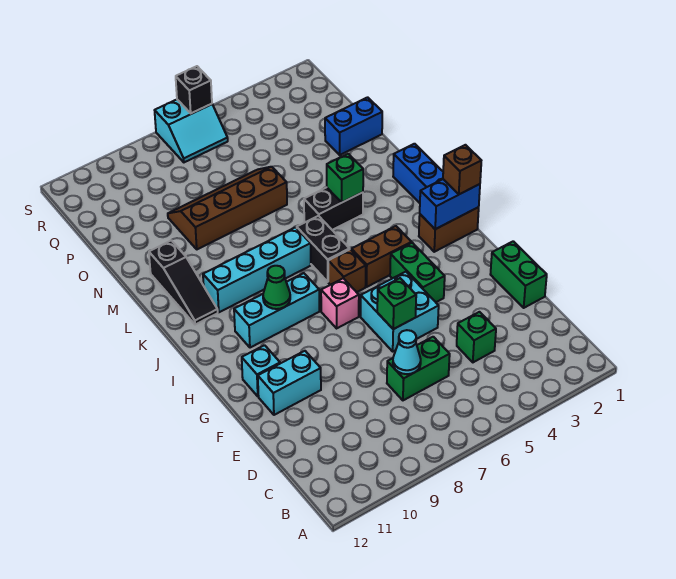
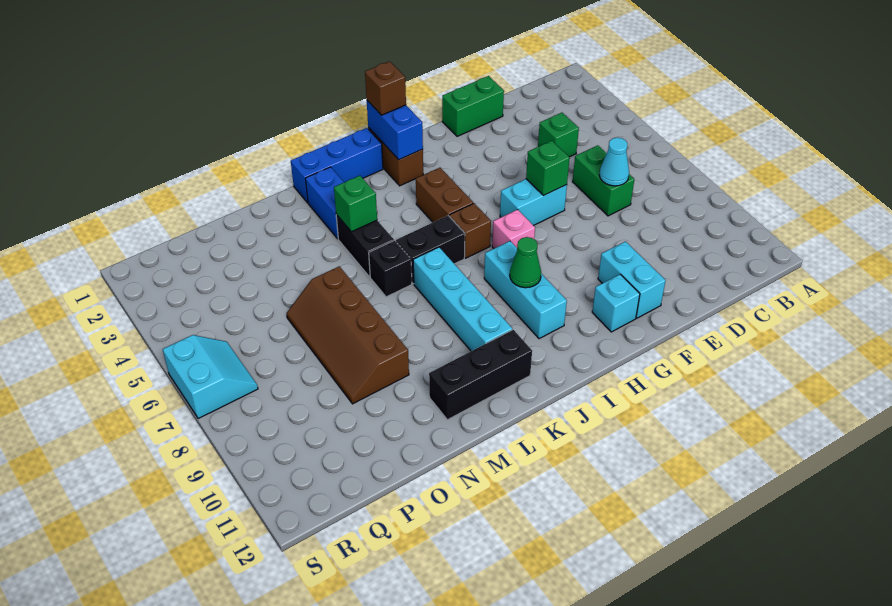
cyan brick F5:G6 level 1 -> cyan brick F6:G6 level 1
green brick G4:H4 level 1 -> none
black slope K11:M11 level 1 top M -> black brick K11:M11 level 1
blue brick O1:O2 level 1 -> blue brick L2:L3 level 1
black brick S6 level 2 -> black brick L6 level 1

